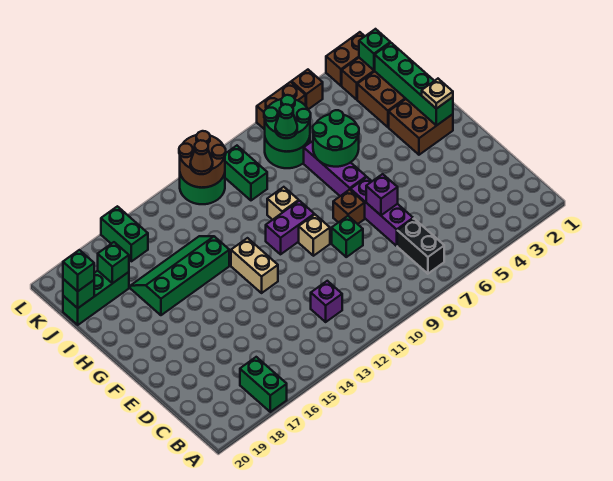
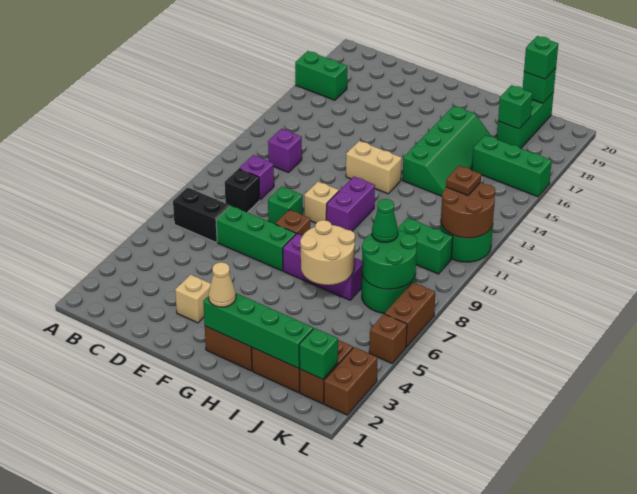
none -> black brick C9 level 1
purple brick D7:F7 level 1 -> green brick D7:F7 level 1
purple brick E7 level 2 -> purple brick C10 level 1
tan plate G2 level 3 -> tan cone G2 level 3
green round brick H6:I7 level 2 -> tan round brick H6:I7 level 2
tan brick H10 level 1 -> tan brick E3 level 1
brown cone K12 level 3 -> brown plate K12 level 3
green brick K16:L16 level 1 -> green brick J16:L16 level 1

